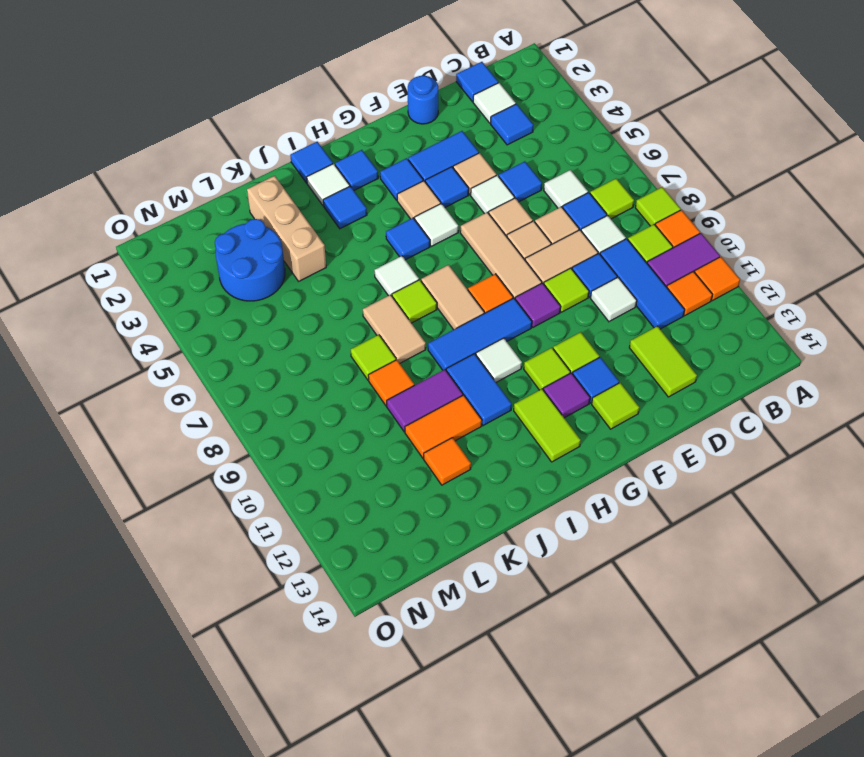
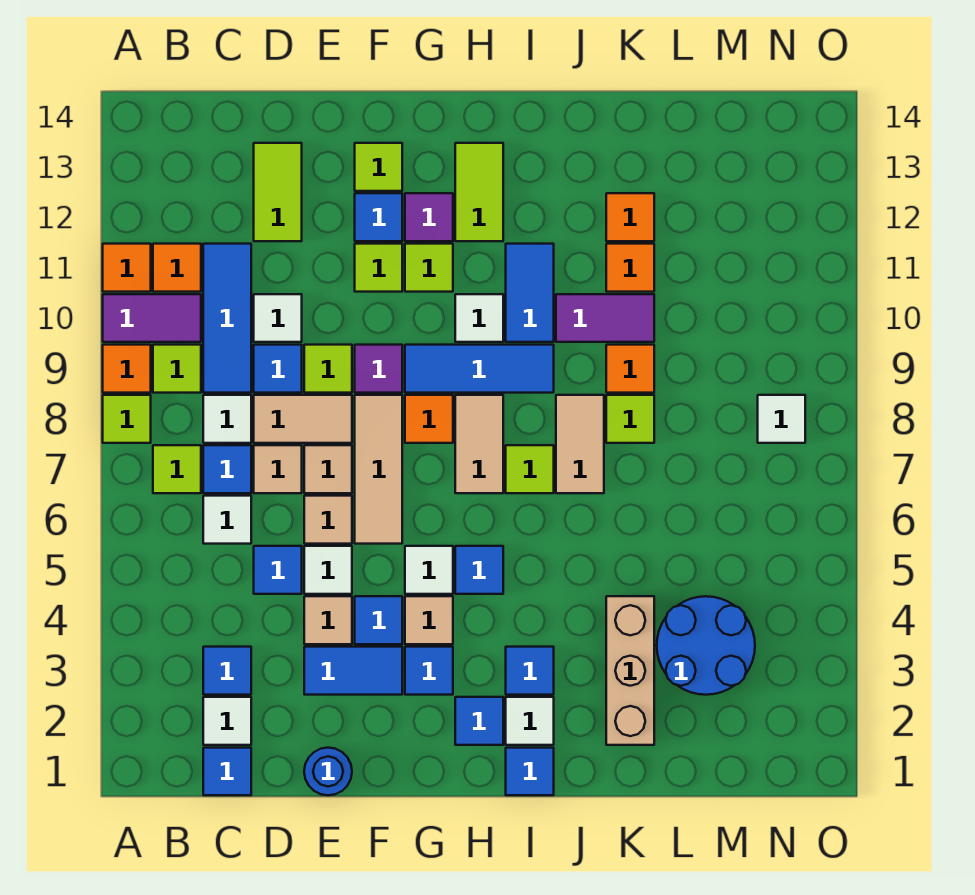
white tile I6 level 1 -> white tile N8 level 1
orange tile J11:K11 level 1 -> orange tile K11 level 1

